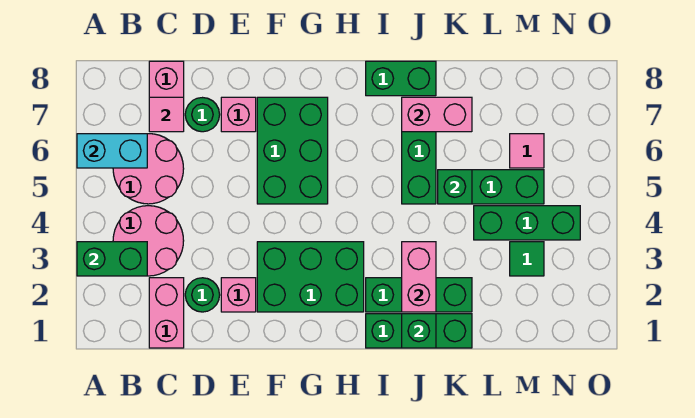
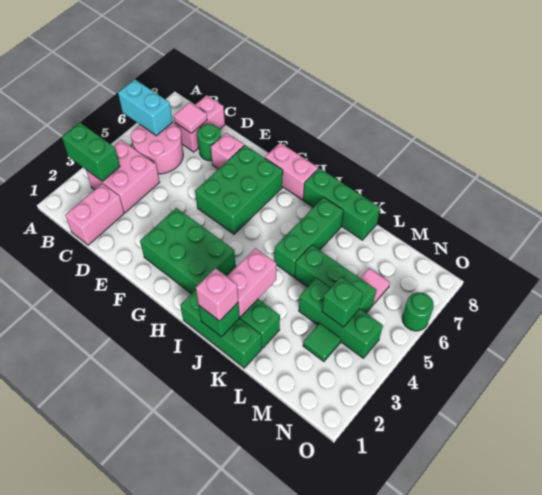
pink round brick B3:C4 level 1 -> pink brick B3:C4 level 1
green round brick D2 level 1 -> green round brick O6 level 1
pink brick E2 level 1 -> pink brick J1 level 3
green brick I8:J8 level 1 -> green brick I8:K8 level 1
pink brick J7:K7 level 2 -> pink brick G8:H8 level 1
green brick K5 level 2 -> green brick M4 level 2

